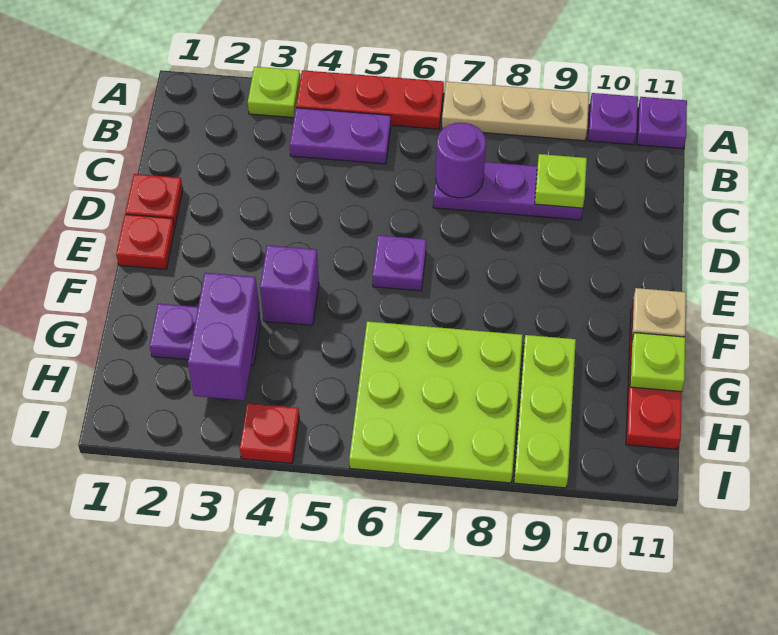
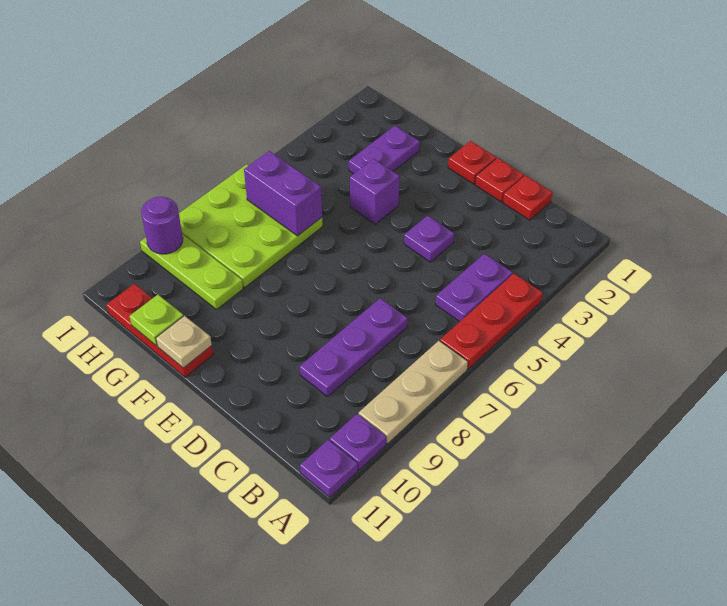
lime plate A3 level 1 -> none
purple round brick C7 level 2 -> purple round brick I9 level 2
lime plate C9 level 2 -> none
purple plate E6 level 1 -> purple plate D4 level 1
purple brick G3:H3 level 2 -> purple brick G6:H6 level 2
red plate I4 level 1 -> red plate C1 level 1

